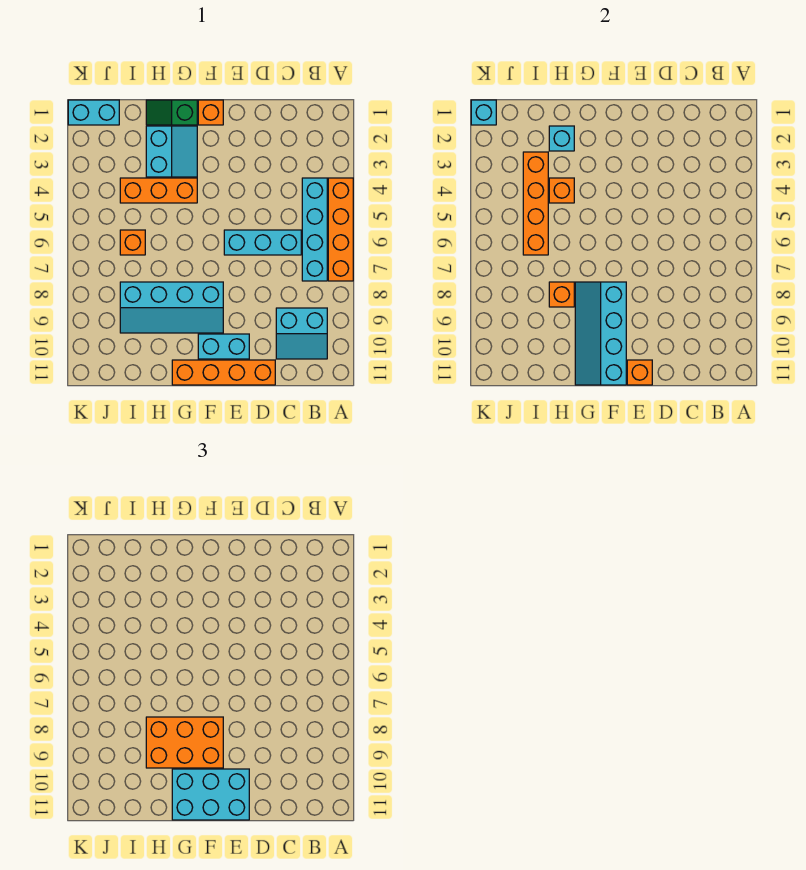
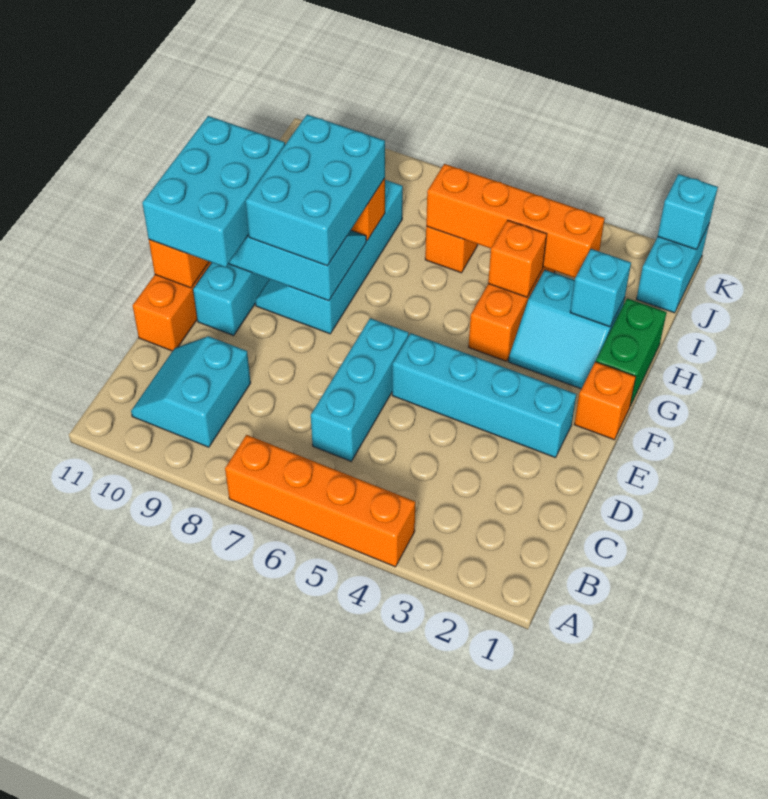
cyan brick B4:B7 level 1 -> cyan brick E2:E5 level 1
orange brick F8:H9 level 3 -> cyan brick F8:H9 level 3
green slope G1:H1 level 1 top G -> green brick G1:H1 level 1

